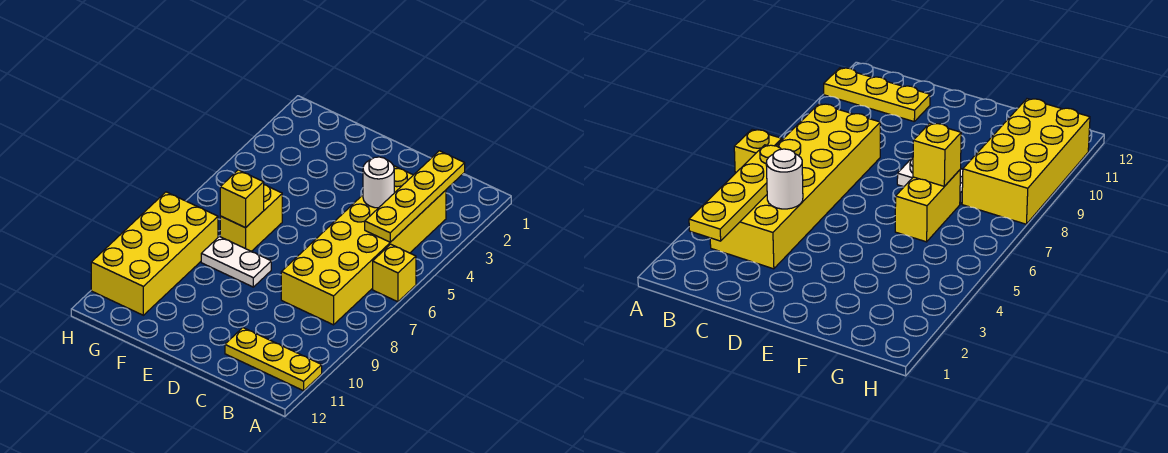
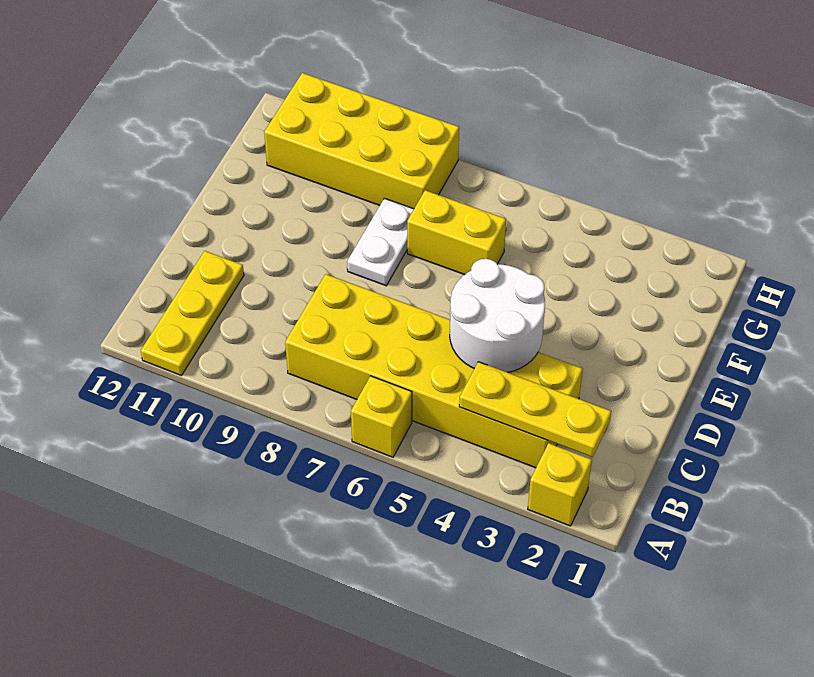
yellow plate B2:B5 level 2 -> yellow plate B2:B4 level 2
white round brick C4 level 2 -> white round brick C4:D5 level 2
yellow brick F7 level 2 -> yellow brick A2 level 1

